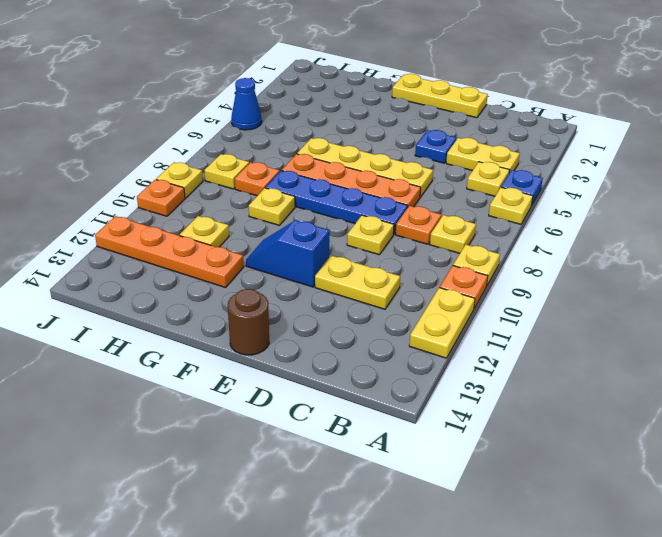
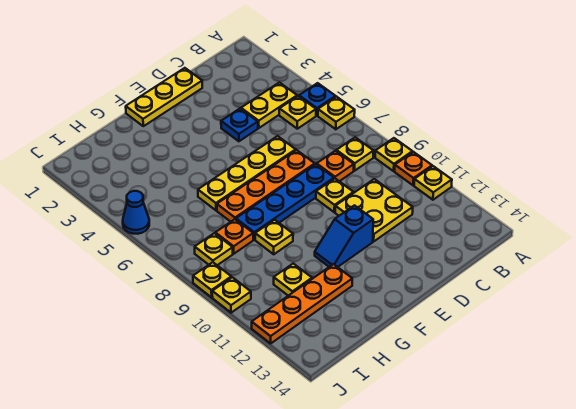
yellow plate A11:A12 level 1 -> yellow plate A11 level 1
yellow plate C11:D11 level 1 -> yellow plate C10:D11 level 1
brown round brick E14 level 1 -> none
orange plate J10 level 1 -> yellow plate J10 level 1

